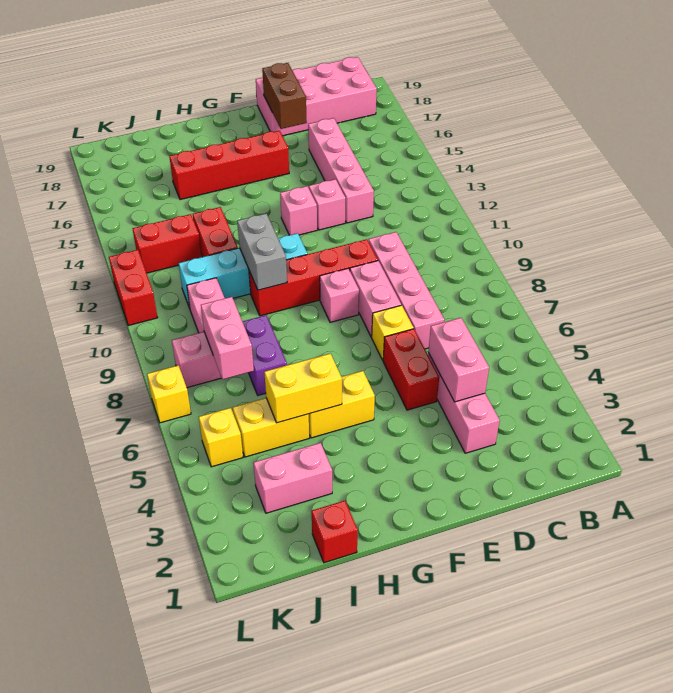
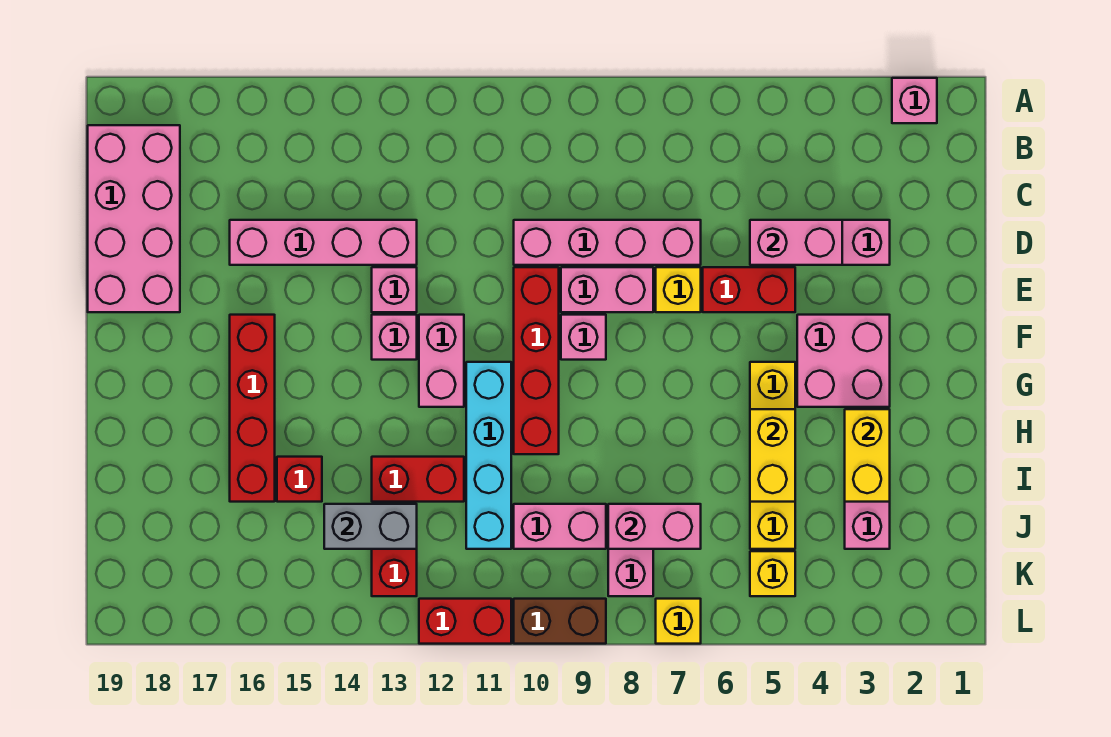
none -> pink brick A2 level 1
brown brick E17:E18 level 2 -> brown brick L9:L10 level 1
none -> pink brick F3:G4 level 1
none -> pink brick F12:G12 level 1
none -> yellow brick H3:I3 level 2
grey brick H10:H11 level 2 -> grey brick J13:J14 level 2
red brick I1 level 1 -> red brick I15 level 1
purple brick I7:I8 level 1 -> none

